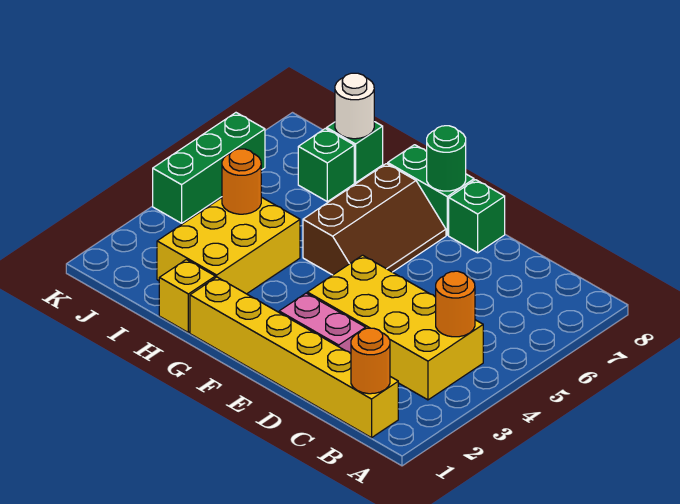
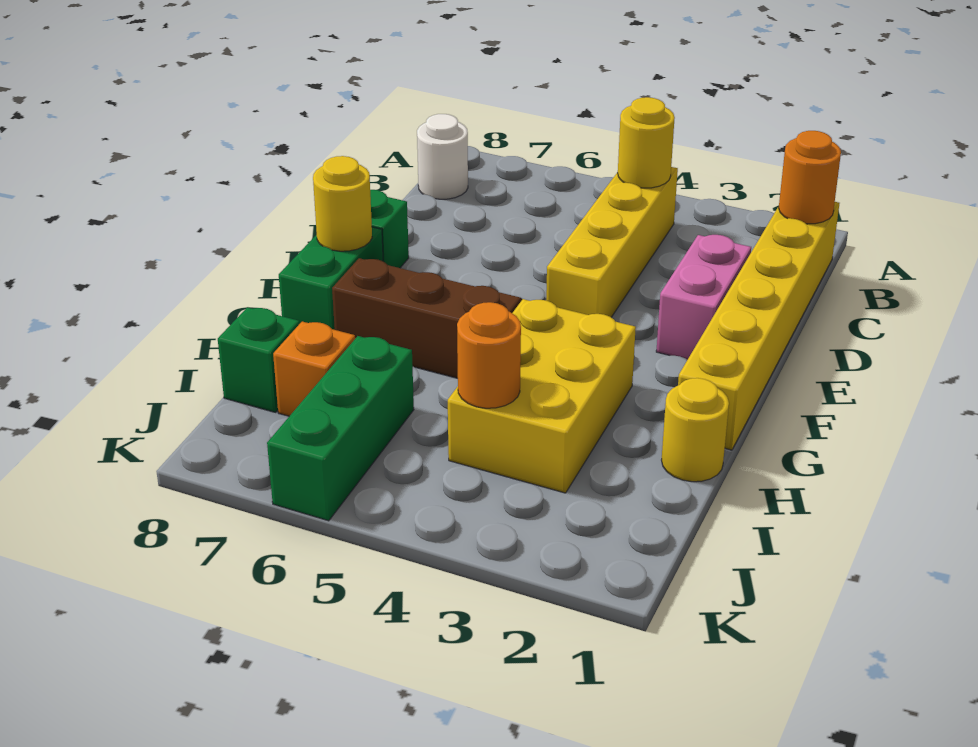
yellow brick B3:E4 level 1 -> yellow brick B4:E4 level 1
orange round brick B4 level 2 -> yellow round brick B4 level 2
green round brick F8 level 2 -> yellow round brick F8 level 2
yellow brick H1 level 1 -> yellow round brick H1 level 1
yellow brick H2:I4 level 1 -> yellow brick G3:I4 level 1
green brick I7 level 1 -> orange brick I7 level 1
white round brick I8 level 2 -> white round brick B8 level 1
green brick K4:K6 level 1 -> green brick I6:K6 level 1

